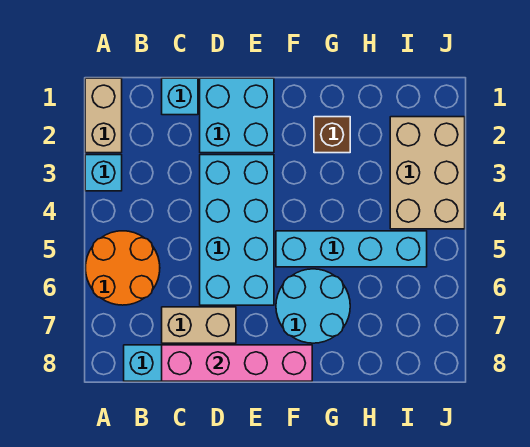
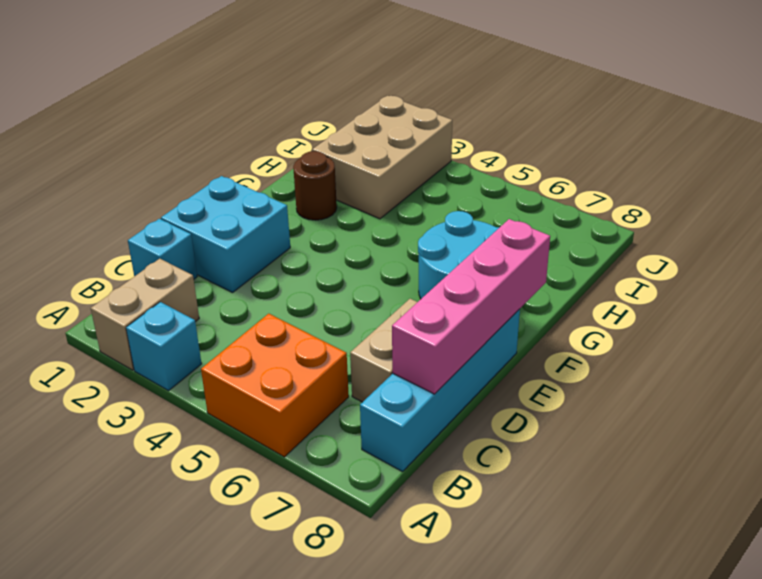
tan brick A1:A2 level 1 -> tan brick A2:B2 level 1
orange round brick A5:B6 level 1 -> orange brick A5:B6 level 1
cyan brick D3:E6 level 1 -> none
cyan brick F5:I5 level 1 -> none
brown brick G2 level 1 -> brown round brick G2 level 1
tan brick I2:J4 level 1 -> tan brick H2:J3 level 1

